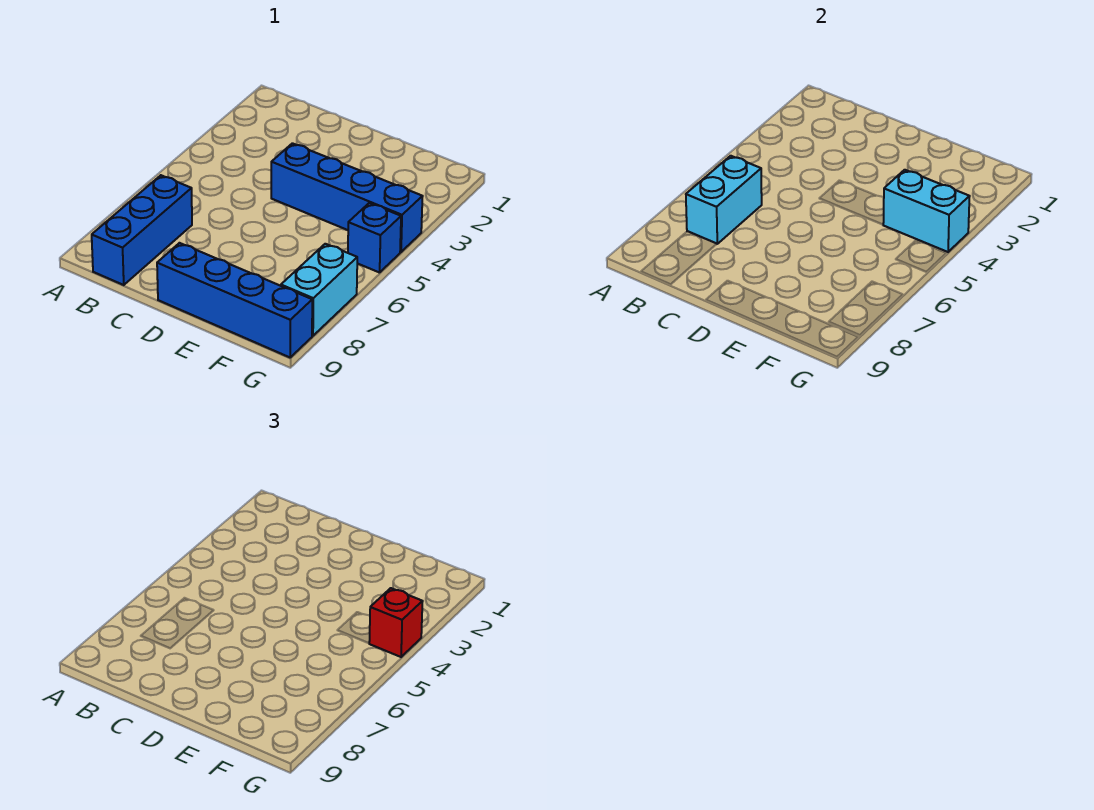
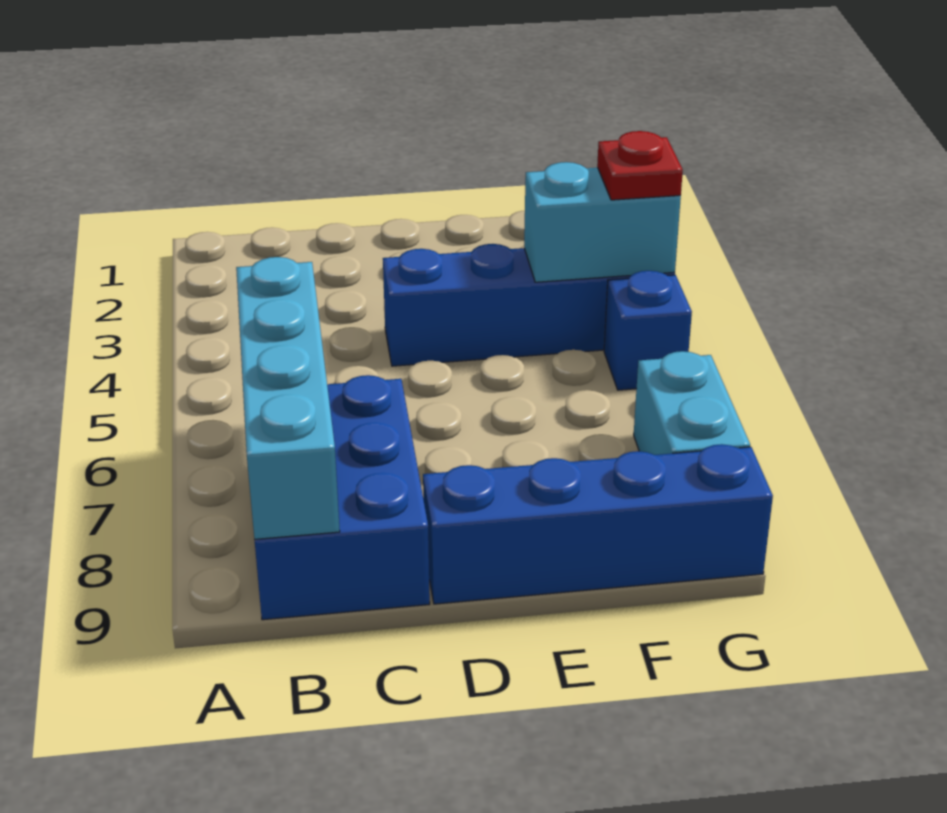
cyan brick B6:B7 level 2 -> cyan brick B6:B9 level 2
blue brick B7:B9 level 1 -> blue brick B7:C9 level 1
red brick G4 level 3 -> red plate G4 level 3

